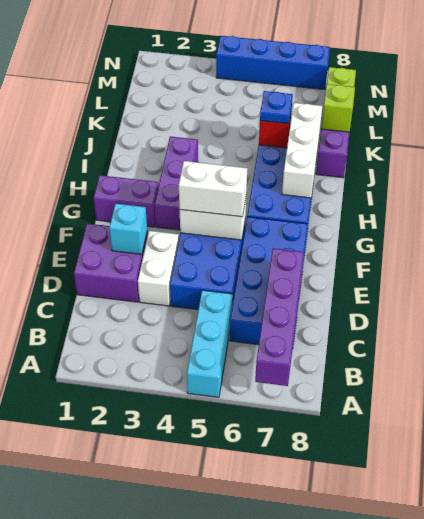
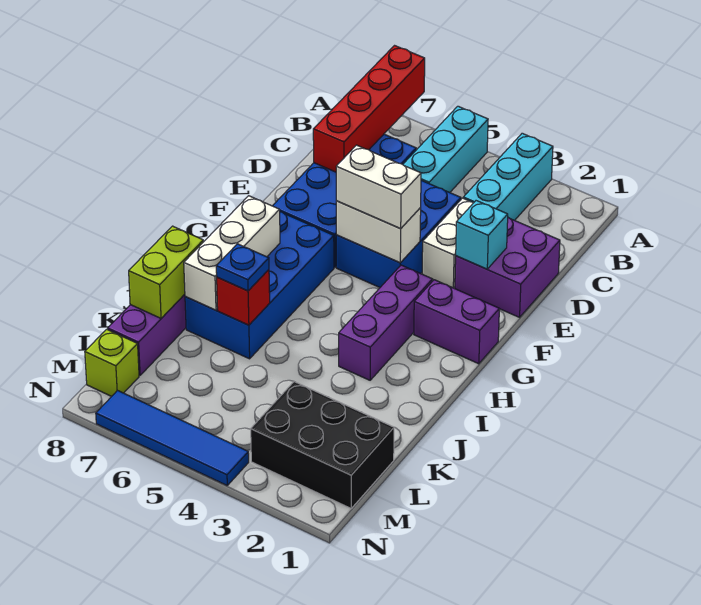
none -> cyan brick A3:C3 level 1
purple brick A7:D7 level 2 -> red brick A7:D7 level 2
lime brick K8 level 2 -> lime brick J8:K8 level 2
none -> black brick L1:M3 level 1
blue brick N4:N7 level 1 -> blue tile N4:N7 level 1

